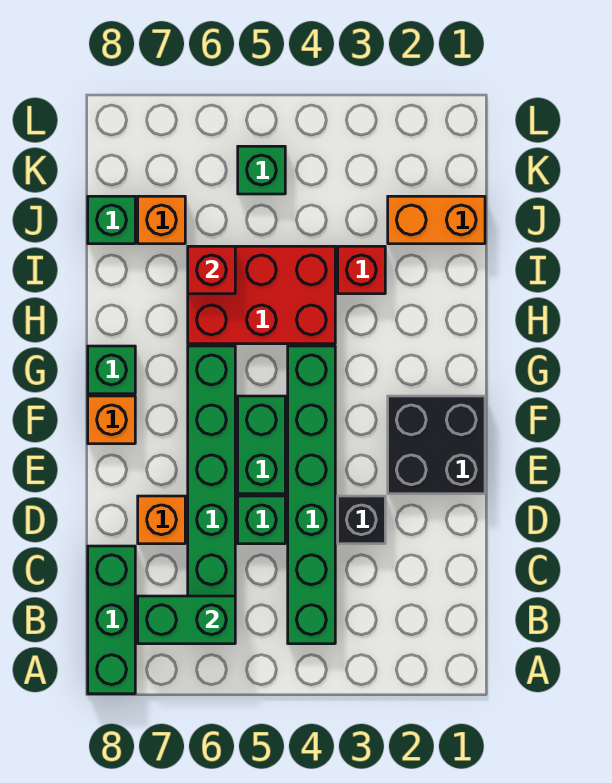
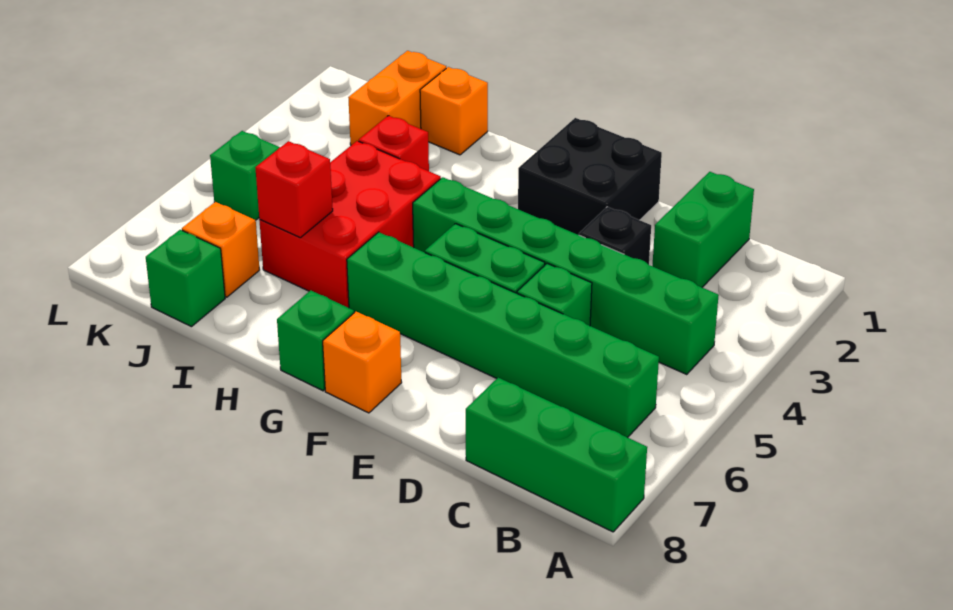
green brick B6:B7 level 2 -> green brick C1:C2 level 1
orange brick D7 level 1 -> orange brick I1 level 1

